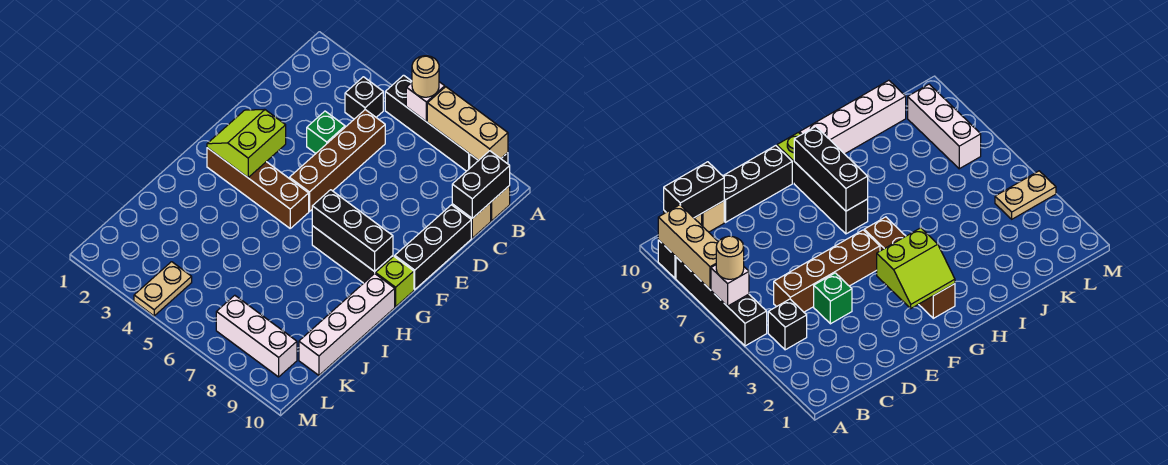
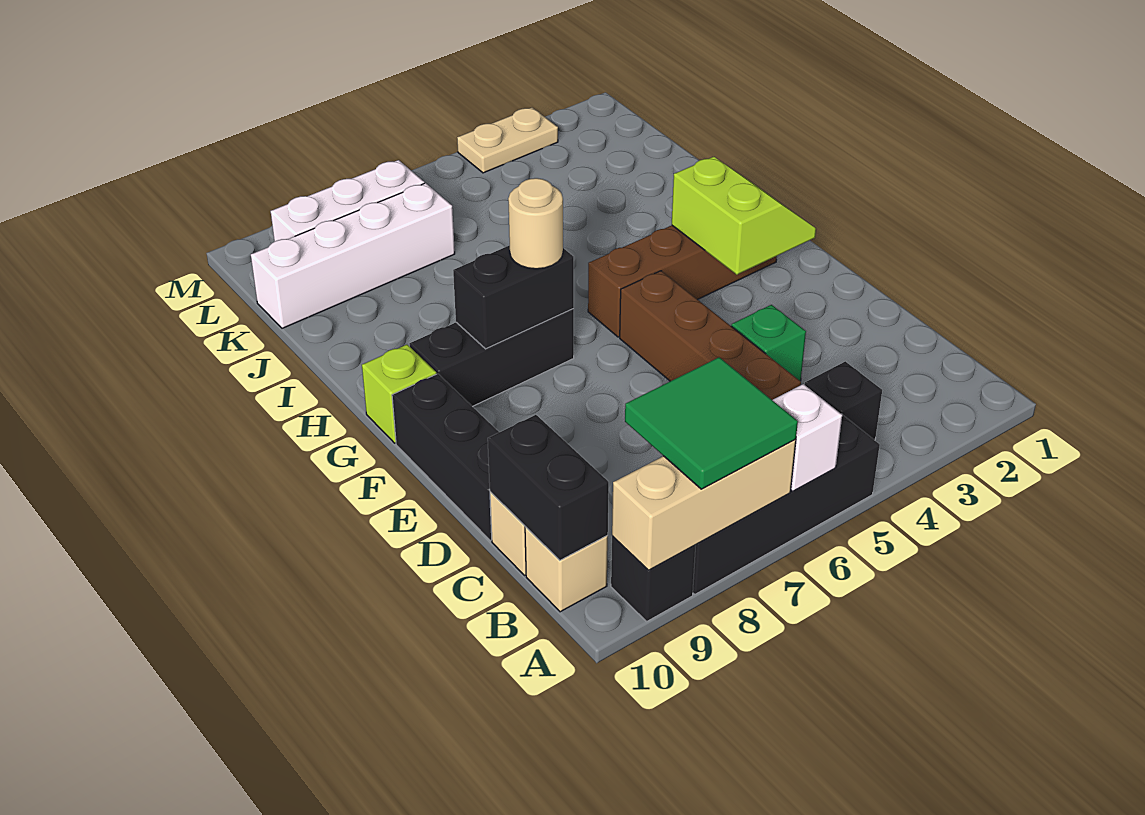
tan round brick A6 level 3 -> tan round brick G7 level 3
none -> green tile A7:B8 level 3
black brick G7:G9 level 2 -> black brick G7:G8 level 2
white brick H10:K10 level 1 -> white brick K7:K10 level 1
tan plate L4:M4 level 1 -> tan plate M3:M4 level 1

